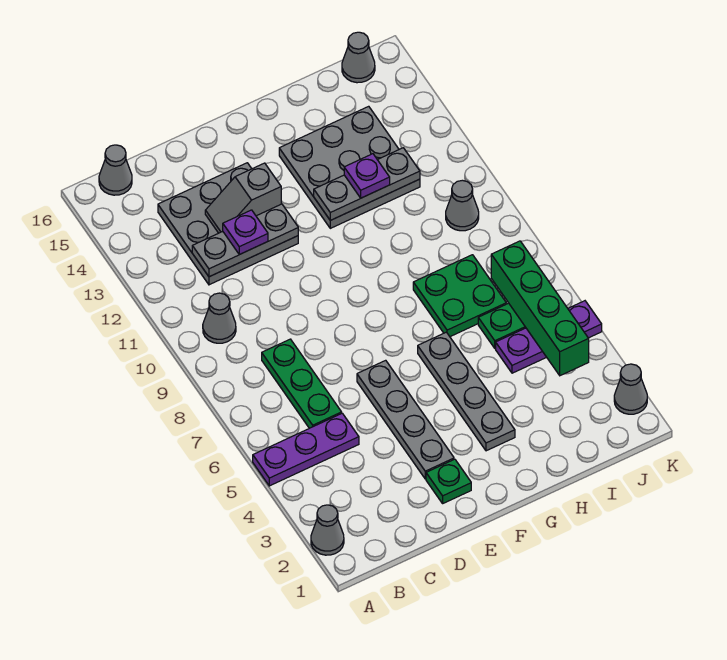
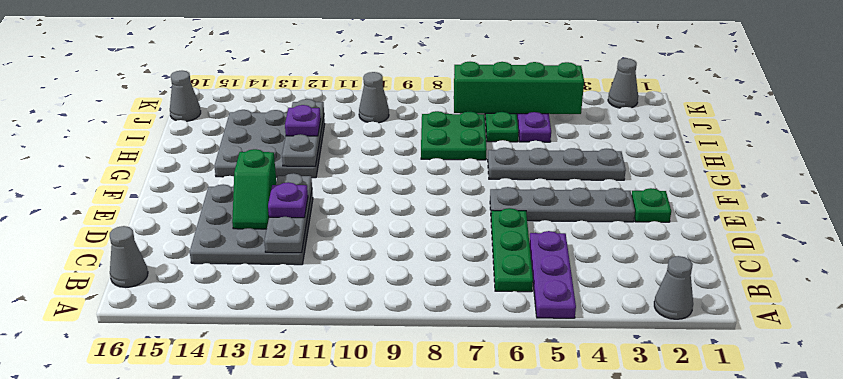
grey cone B10 level 1 -> none
green plate C6:C8 level 1 -> green plate B6:D6 level 1
grey slope D13:E13 level 2 top E -> green slope D13:E13 level 2 top E

